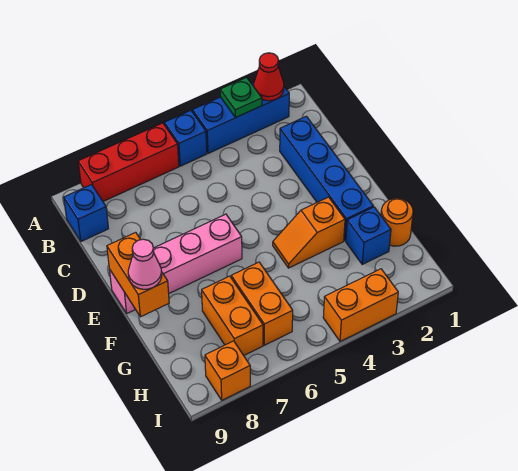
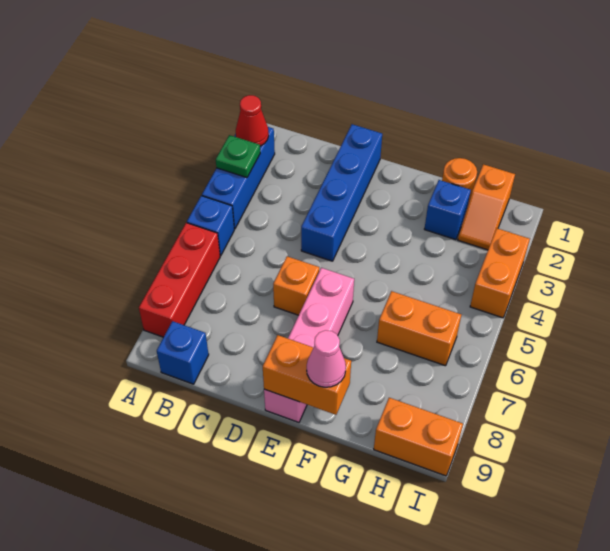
blue brick C2:F2 level 1 -> blue brick D1:D4 level 1
orange slope F3:F4 level 1 top 3 -> orange slope H1:H2 level 1 top 1
orange brick G7:H7 level 1 -> orange brick H9:I9 level 1
orange brick I8 level 1 -> orange brick D6 level 1

